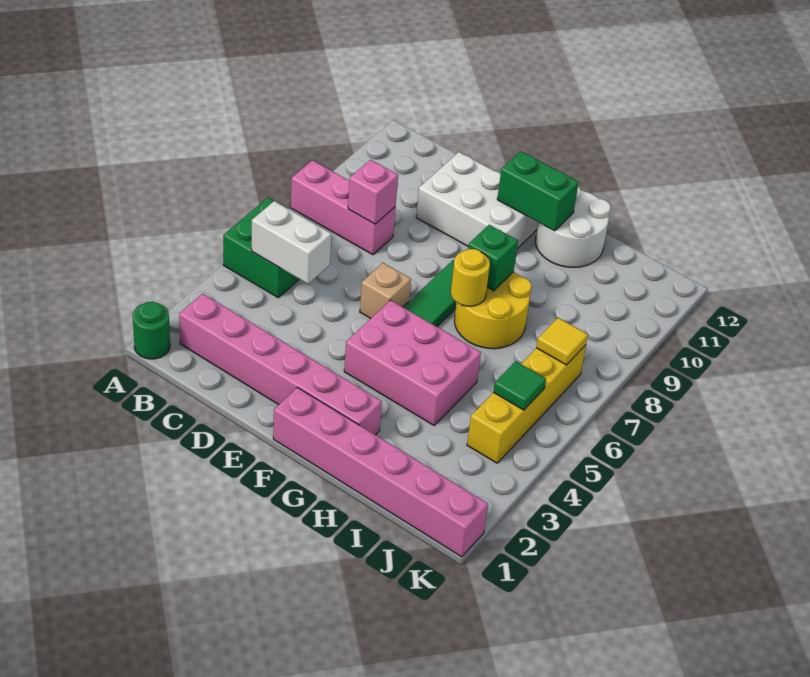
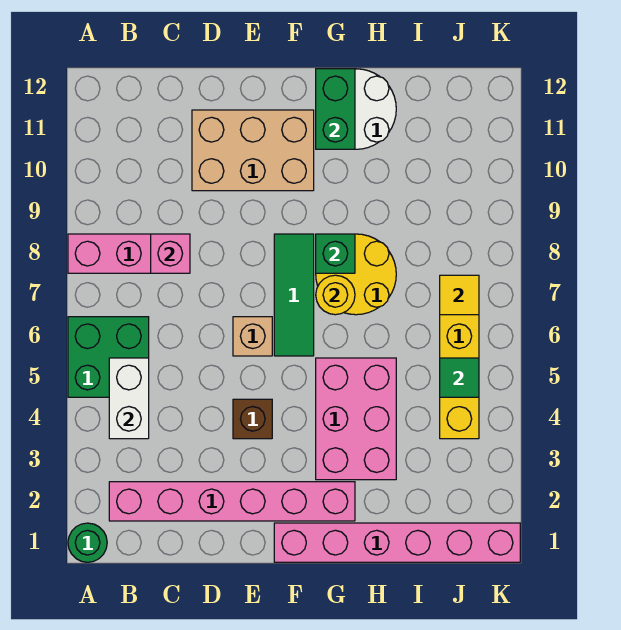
white brick B5:C5 level 2 -> white brick B4:B5 level 2
white brick D10:F11 level 1 -> tan brick D10:F11 level 1
none -> brown brick E4 level 1
pink brick F4:H5 level 1 -> pink brick G3:H5 level 1
green brick F11:G11 level 2 -> green brick G11:G12 level 2

